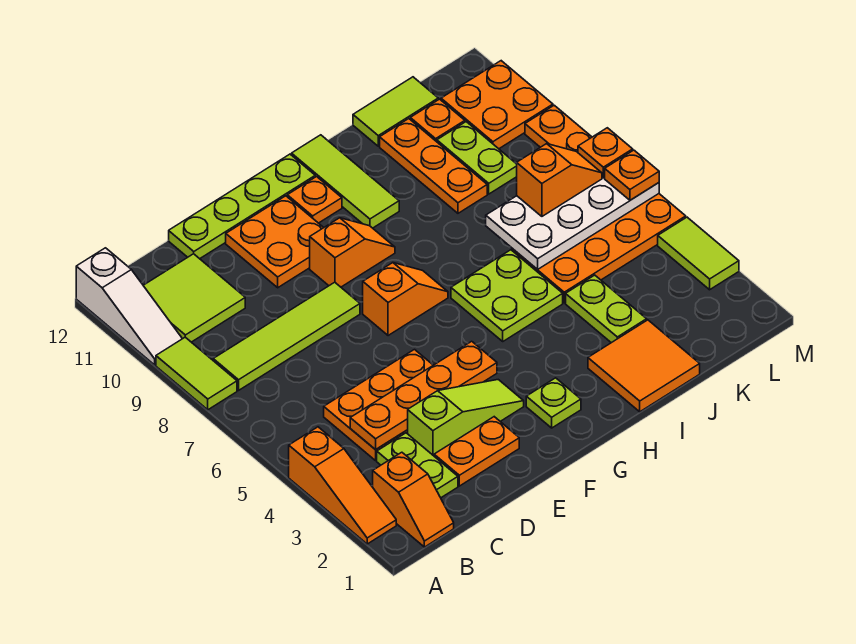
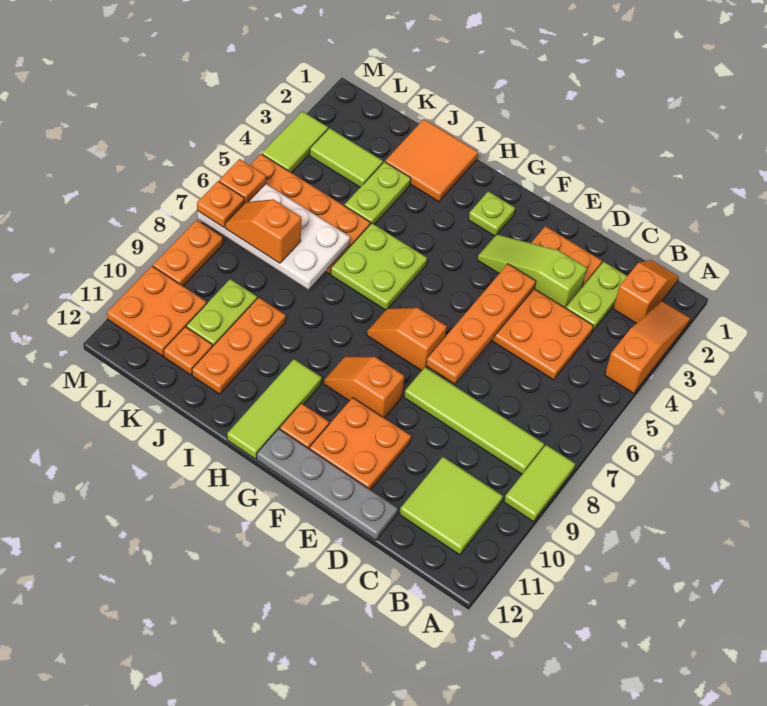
white slope A10:A12 level 1 top 12 -> none
orange plate C4:F4 level 2 -> orange plate E4:E7 level 2
lime plate D12:G12 level 1 -> grey plate D12:G12 level 1
lime tile J12:K12 level 1 -> lime tile K3:L3 level 1

